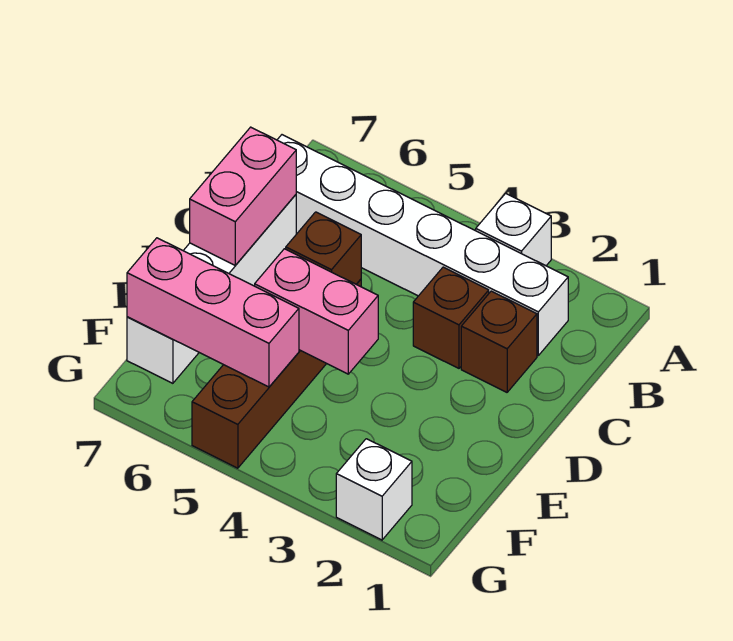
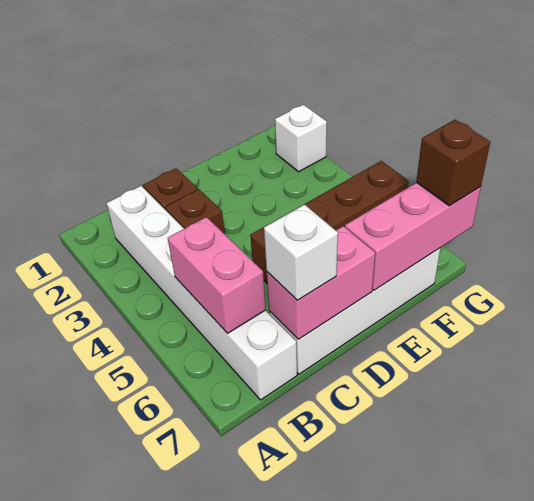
white brick A3 level 1 -> white brick C7 level 3
brown brick D5 level 2 -> brown brick G7 level 3
pink brick E4:E5 level 2 -> pink brick B5:B6 level 2
pink brick F5:F7 level 2 -> pink brick E7:G7 level 2

